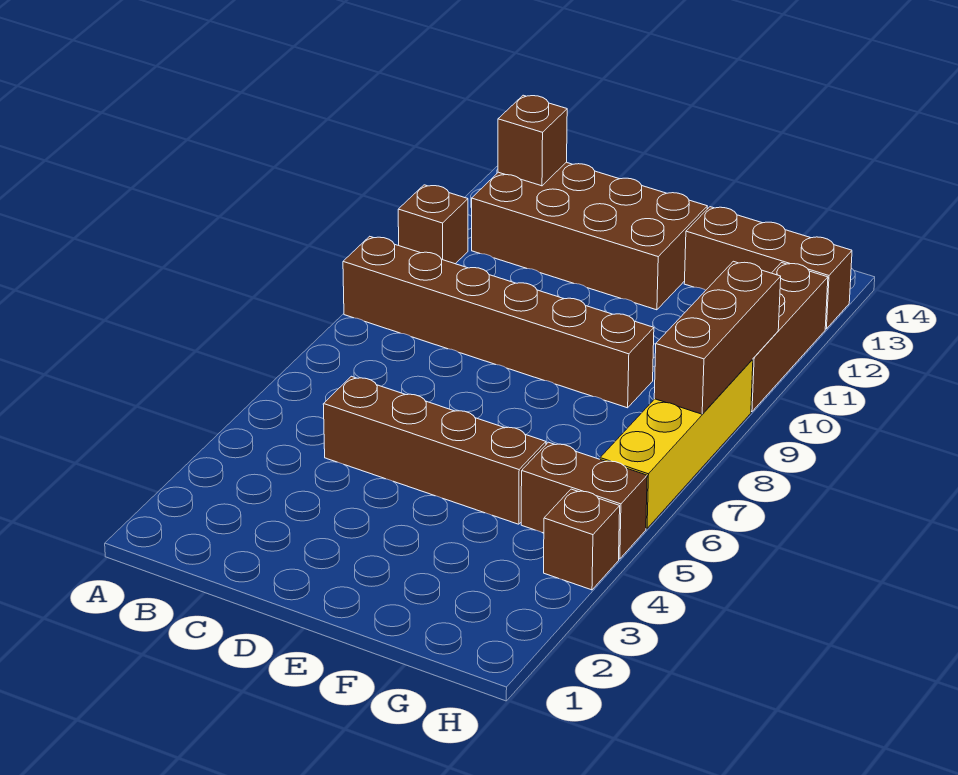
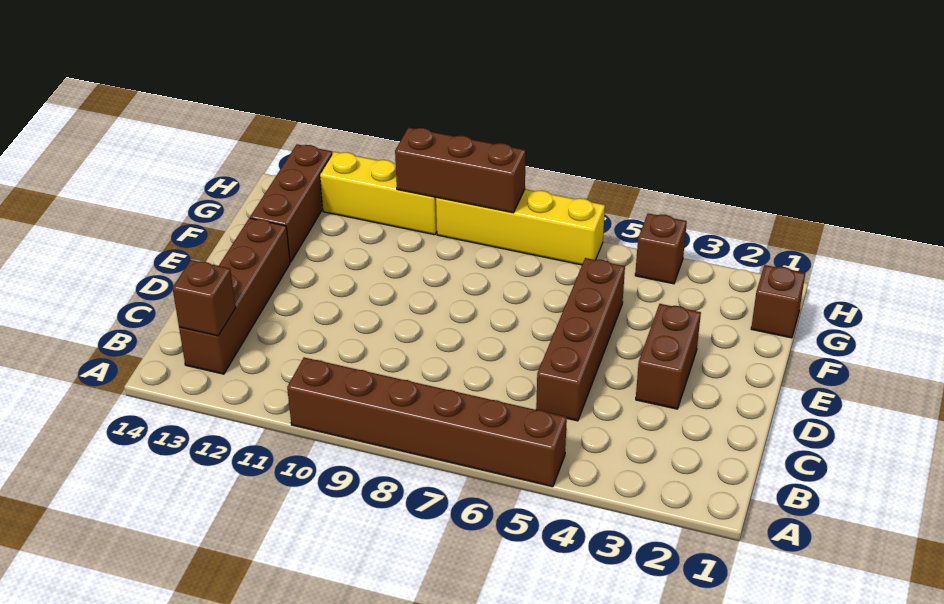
brown brick A9:F9 level 1 -> brown brick A5:A10 level 1
brown brick A11 level 1 -> brown brick G1 level 1
brown brick B12:E13 level 1 -> brown brick B13:E13 level 1
brown brick G5:H5 level 1 -> brown brick D3:E3 level 1
brown brick H10:H12 level 1 -> yellow brick H10:H12 level 1

